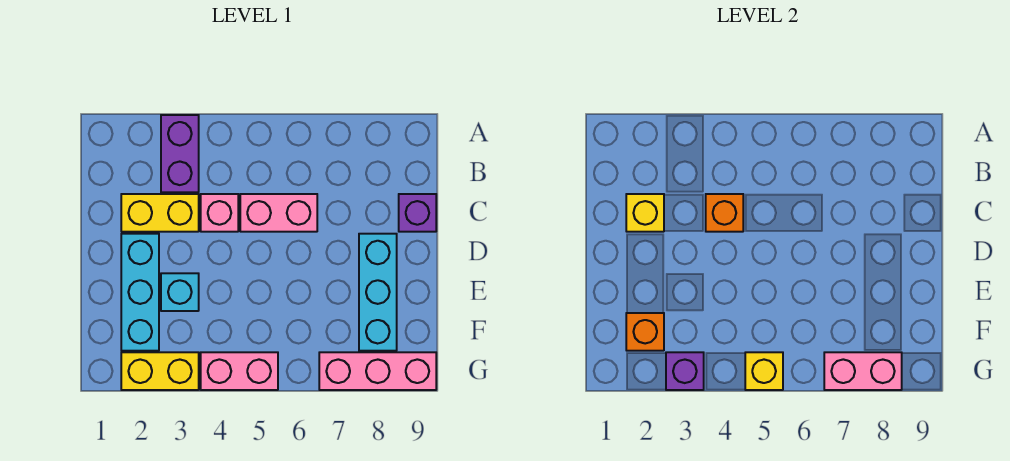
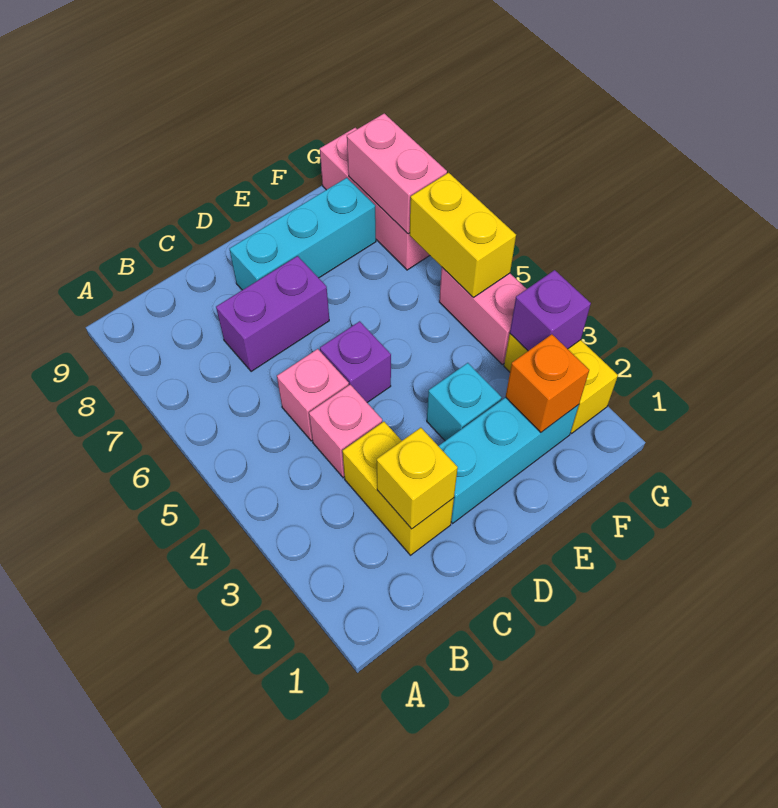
purple brick A3:B3 level 1 -> purple brick C7:D7 level 1
orange brick C4 level 2 -> none
pink brick C5:C6 level 1 -> pink brick C5 level 1
purple brick C9 level 1 -> purple brick D5 level 1
yellow brick G5 level 2 -> yellow brick G5:G6 level 2

